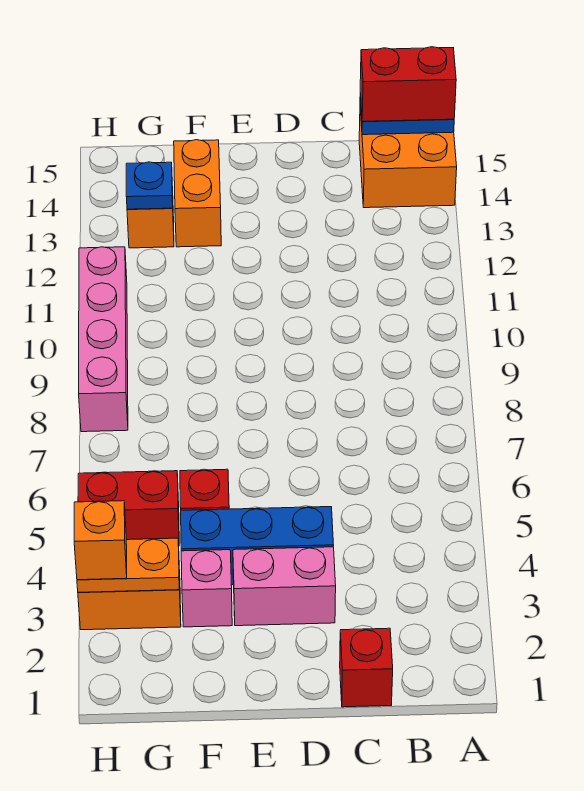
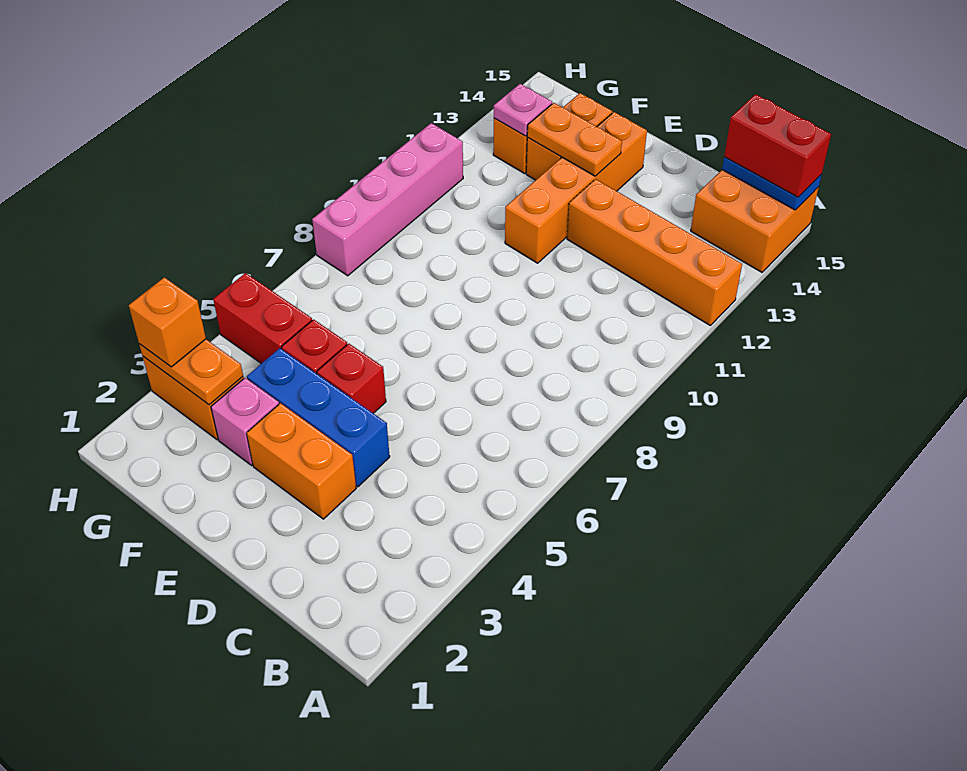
none -> orange brick A12:D12 level 1
red brick C1 level 1 -> red brick E5 level 1
pink brick D3:E3 level 1 -> orange brick D3:E3 level 1
none -> orange brick E11:E14 level 1
none -> orange plate E13:F13 level 2
blue plate G13 level 2 -> pink plate G13 level 2

